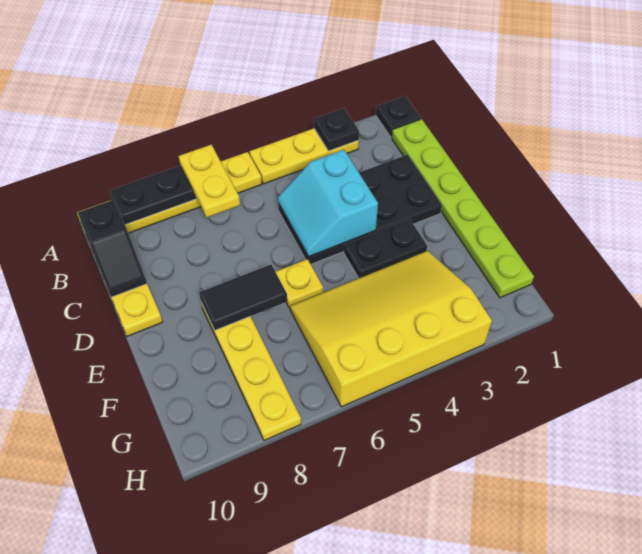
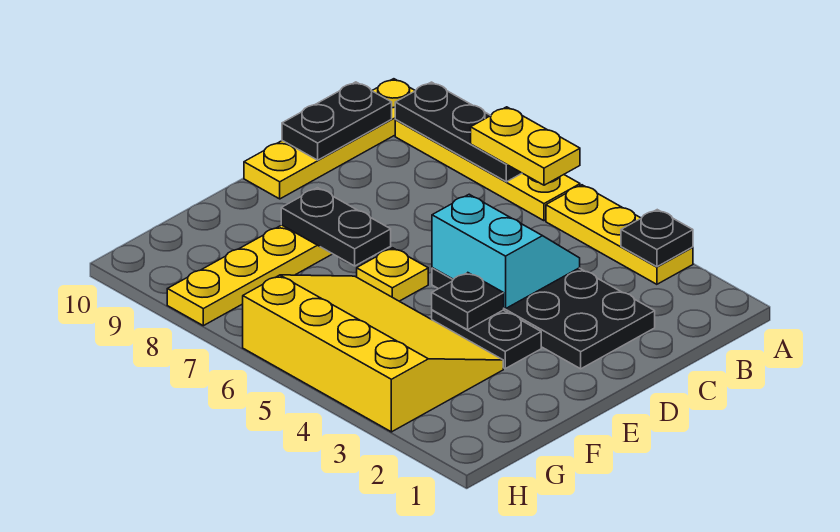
black plate A1 level 1 -> black plate E4 level 2
yellow plate A7:B7 level 3 -> yellow plate A6:A7 level 3
lime plate B1:G1 level 1 -> none
black slope B10:C10 level 2 top B -> black plate B10:C10 level 2
cyan slope C4:D5 level 2 top 4 -> cyan slope C4:D5 level 2 top D
black tile E7:E8 level 2 -> black plate E7:E8 level 2

